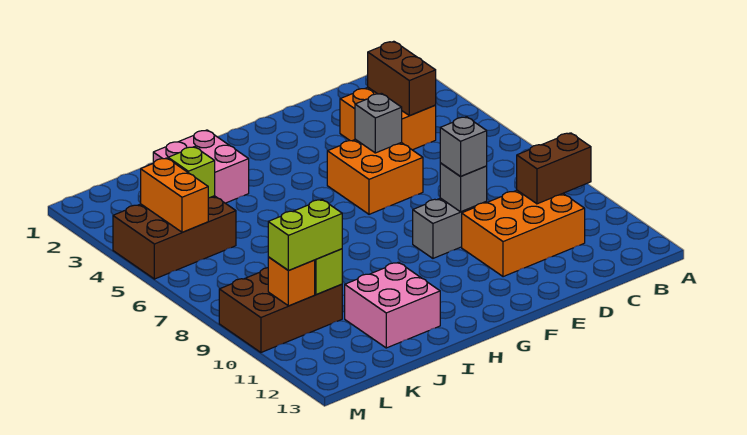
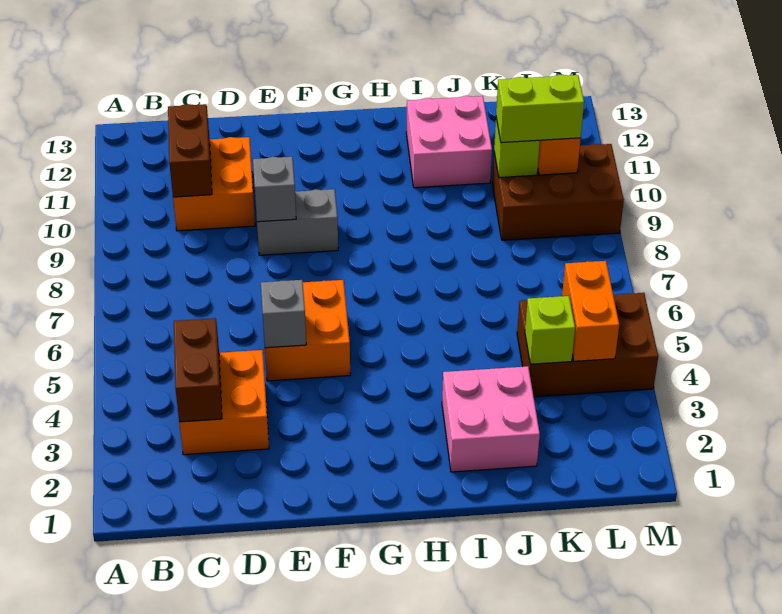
brown brick B10:C10 level 2 -> brown brick C10:C11 level 2
orange brick C10:E11 level 1 -> orange brick C10:D11 level 1
grey brick E9 level 3 -> none

